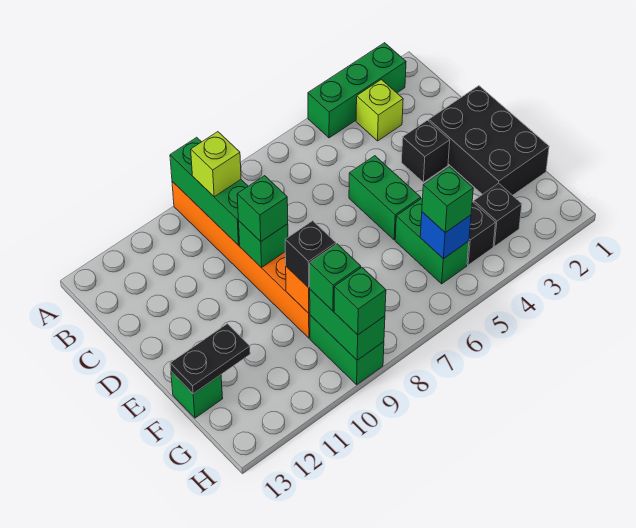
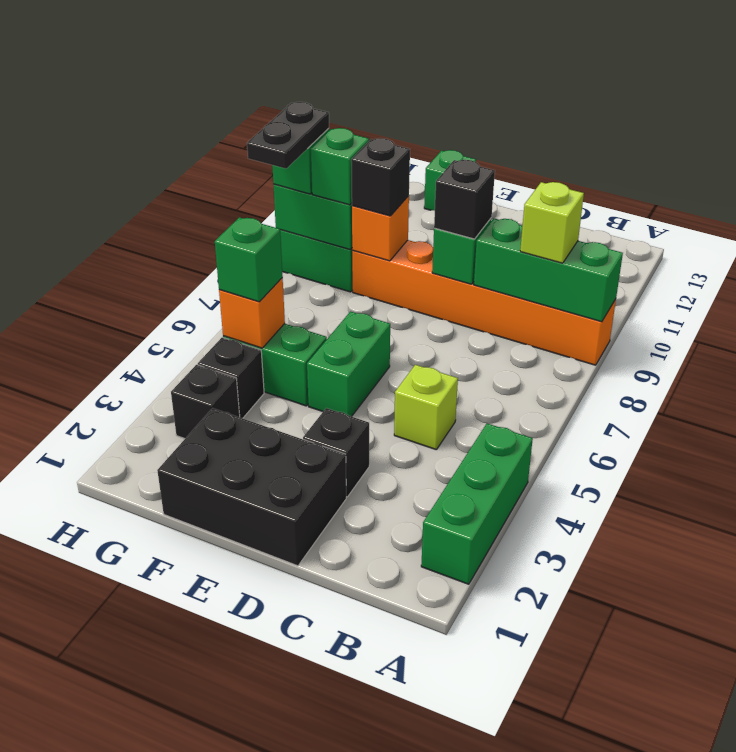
lime brick B3 level 1 -> lime brick C5 level 1
green brick D5:E5 level 1 -> green brick E5:E6 level 1
green brick D9 level 3 -> black brick D9 level 3
black plate F12:F13 level 2 -> black plate H8:H9 level 4
blue brick G5 level 2 -> orange brick G5 level 2

